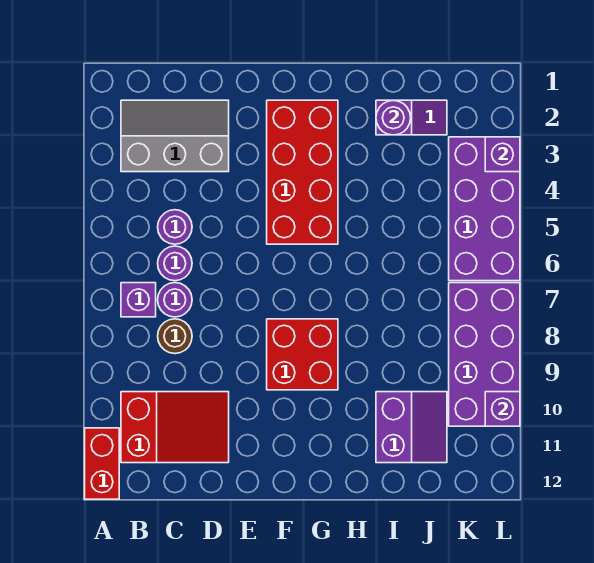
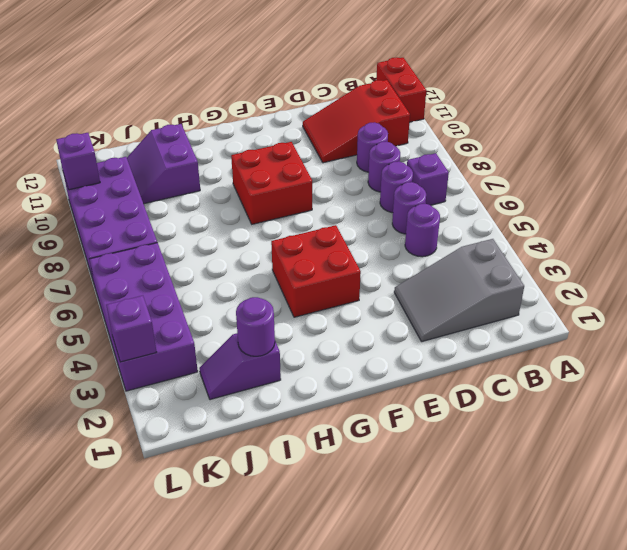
grey slope B2:D3 level 1 top 3 -> grey slope B2:D3 level 1 top B
brown round brick C8 level 1 -> purple round brick C8 level 1
none -> purple round brick C9 level 1
red brick F2:G5 level 1 -> red brick F4:G5 level 1

